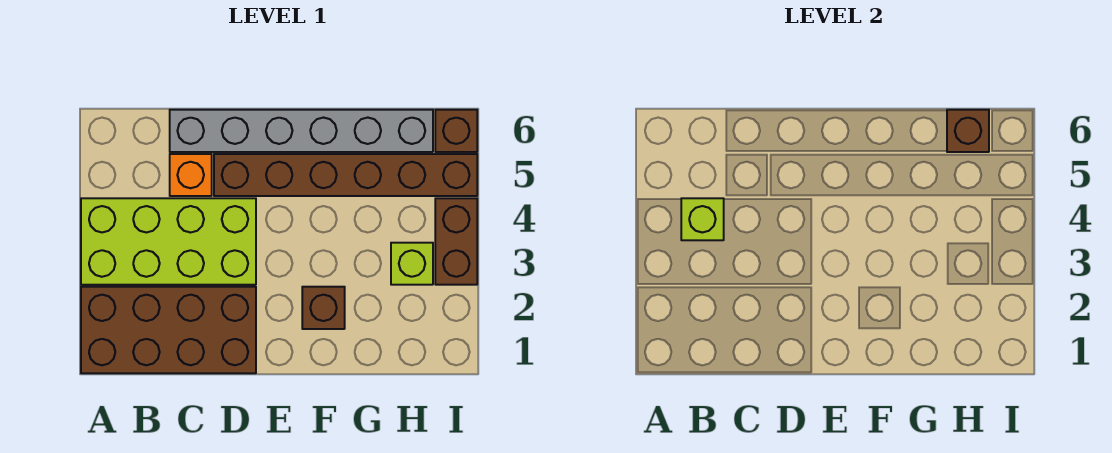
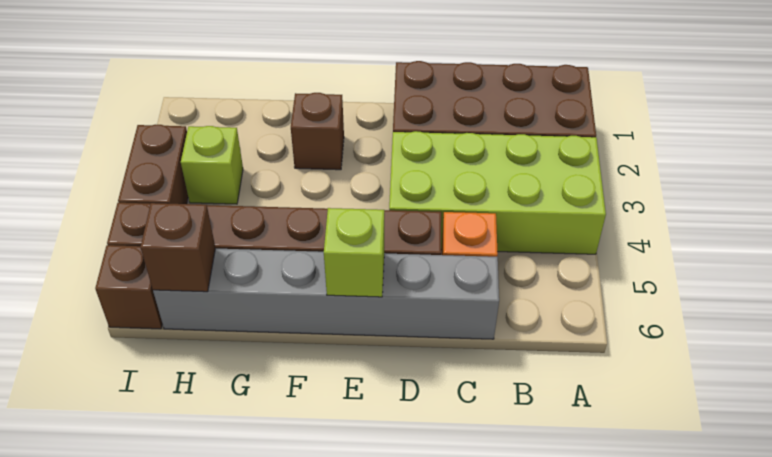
lime brick B4 level 2 -> lime brick E6 level 2

